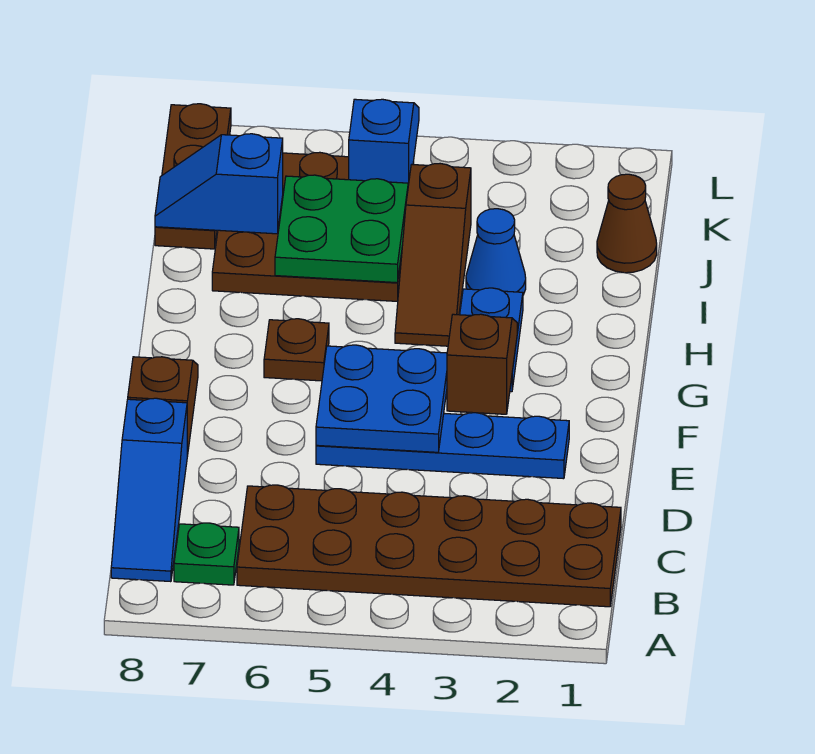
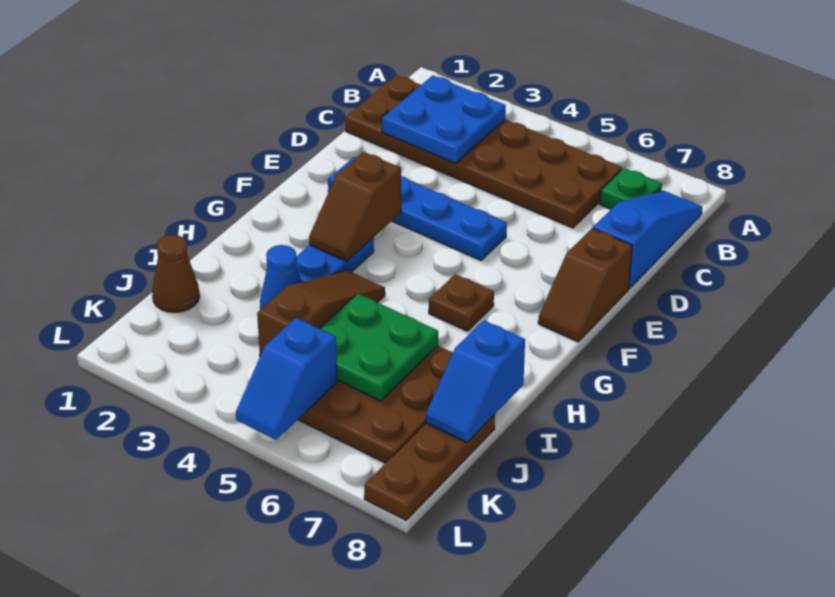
blue plate E4:F5 level 2 -> blue plate B2:C3 level 2
blue slope J7:J8 level 2 top 7 -> blue slope I8:J8 level 2 top I

